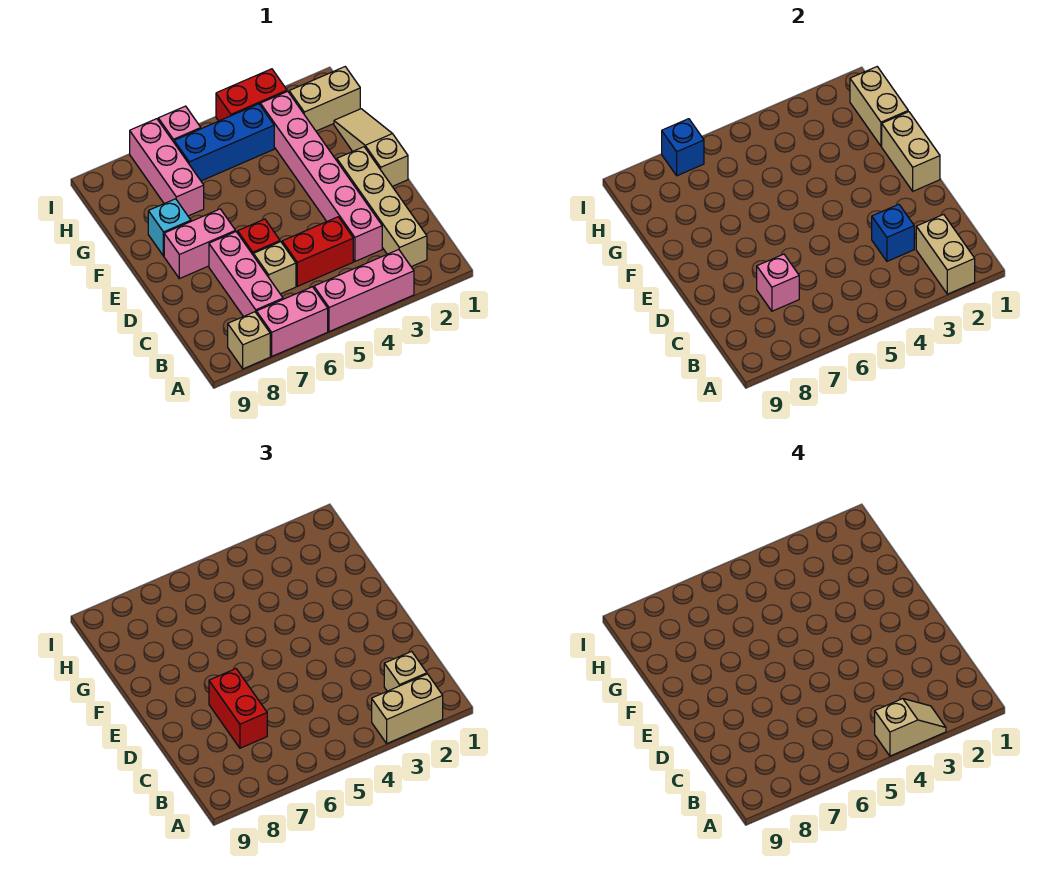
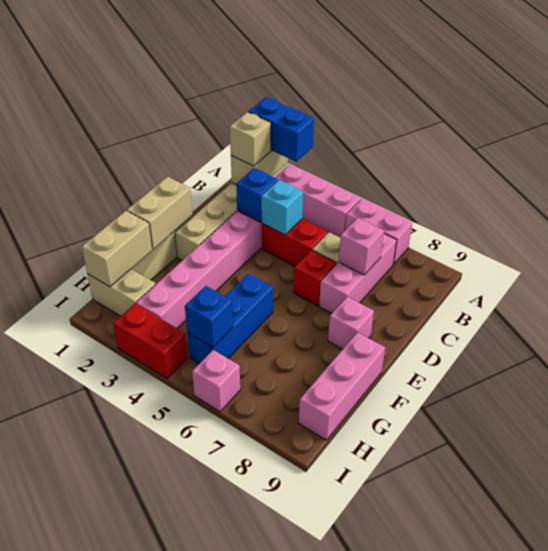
tan brick A2:A3 level 3 -> blue brick A2:A3 level 3
tan slope A3:A4 level 4 top 4 -> none
tan brick A8 level 1 -> none
red brick C7:D7 level 3 -> none
pink brick E7:E8 level 1 -> pink brick E8 level 1
cyan brick F8 level 1 -> cyan brick C4 level 2
pink brick G7:I7 level 1 -> pink brick F9:H9 level 1
blue brick H4:H6 level 1 -> blue brick F5:H5 level 1
blue brick I7 level 2 -> blue brick H5 level 2

